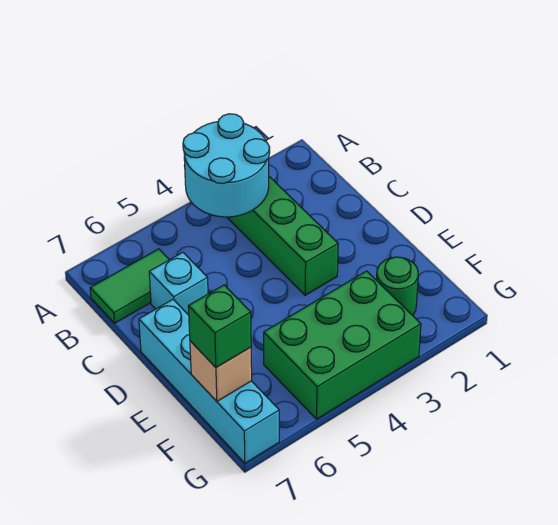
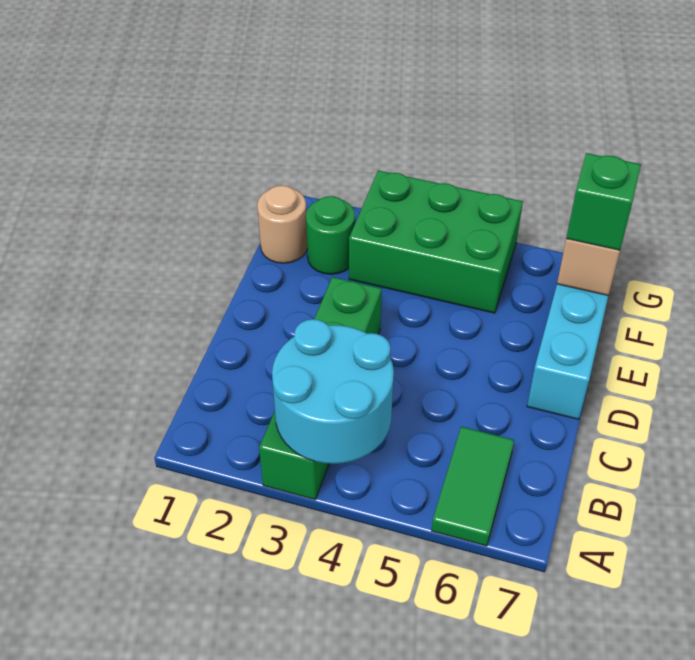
green tile B6:B7 level 1 -> green tile A6:B6 level 1
cyan brick C6 level 1 -> none
none -> tan round brick F1 level 1

